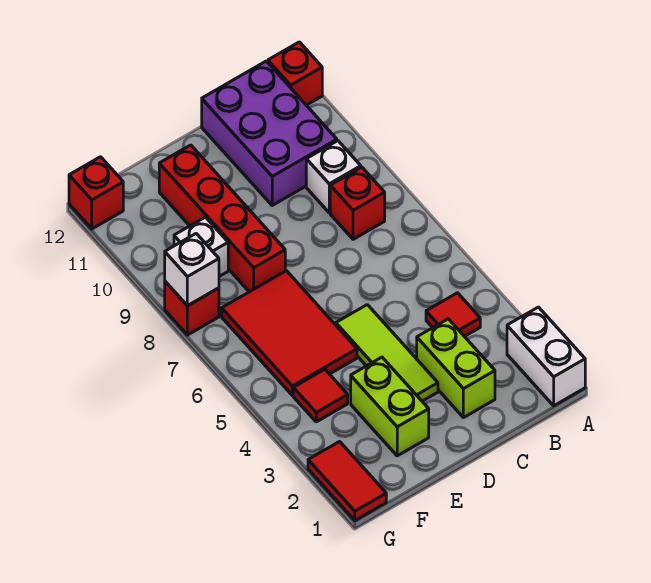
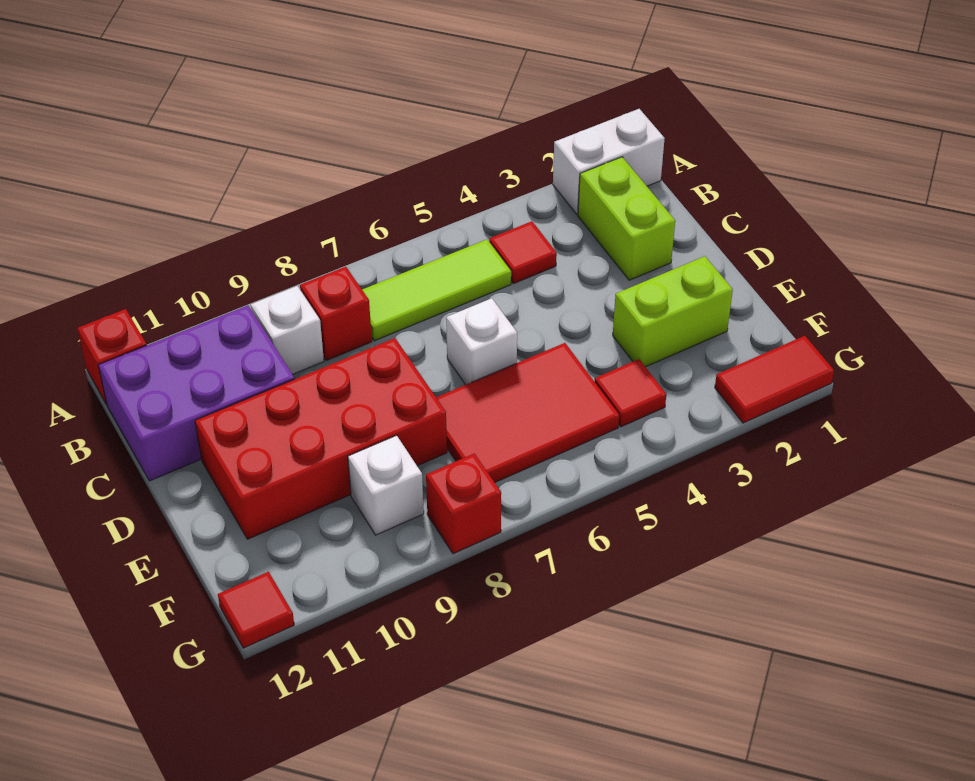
lime brick C2:C3 level 1 -> lime brick B2:C2 level 1
lime tile D3:D5 level 1 -> lime tile B5:B7 level 1
red brick E8:E11 level 1 -> red brick D8:E11 level 1
white brick G8 level 2 -> white brick D6 level 1
red brick G12 level 1 -> red tile G12 level 1

